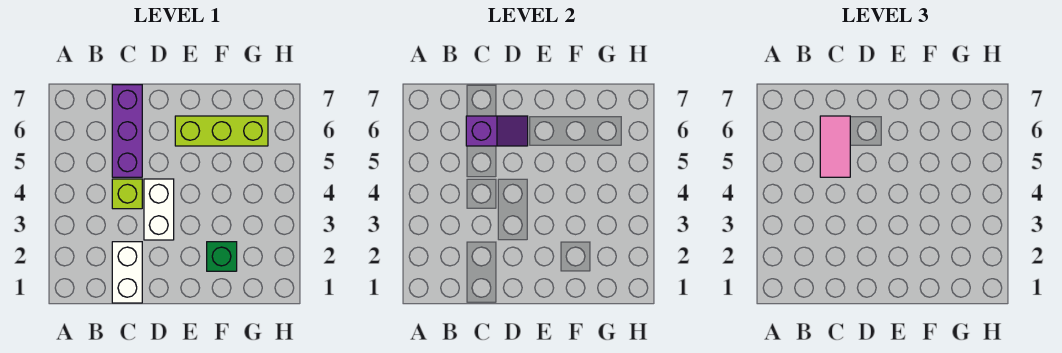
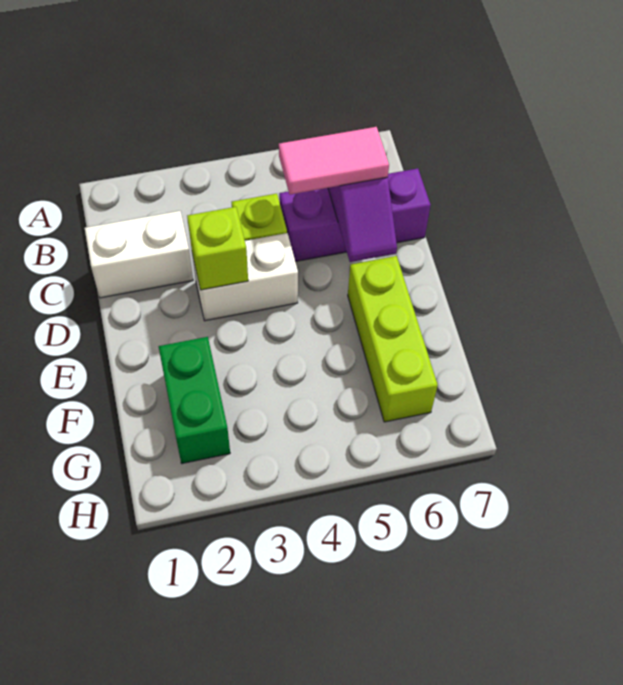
none -> lime brick D3 level 2
green brick F2 level 1 -> green brick F2:G2 level 1

